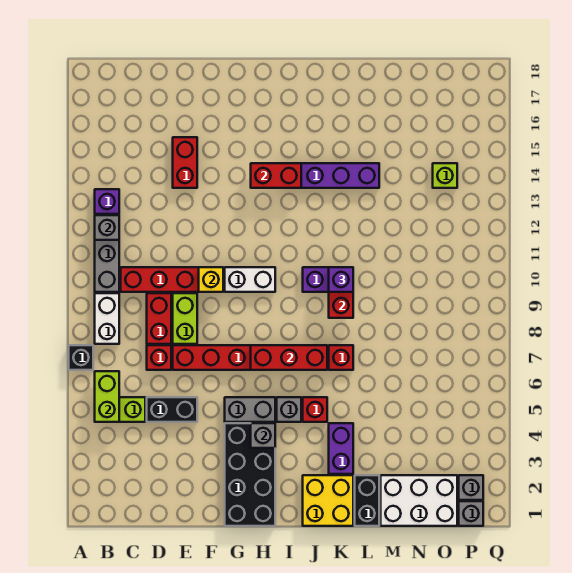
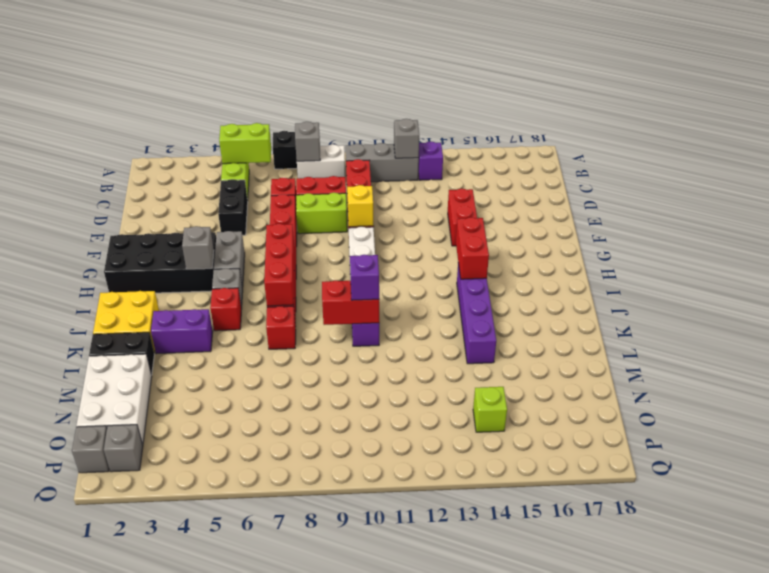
none -> grey brick B8 level 2
red brick E14:E15 level 1 -> red brick E14:F14 level 1

